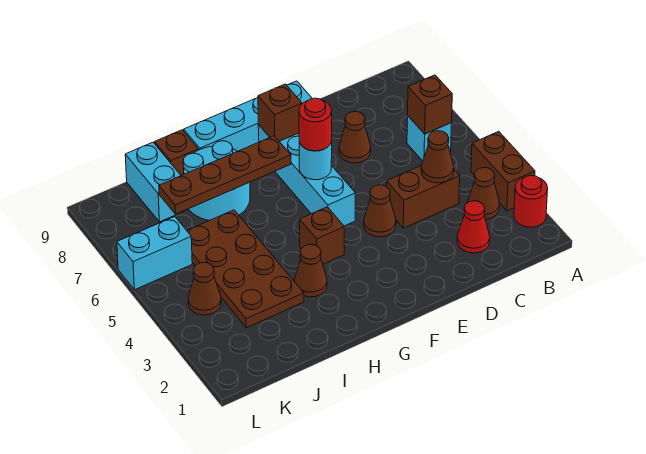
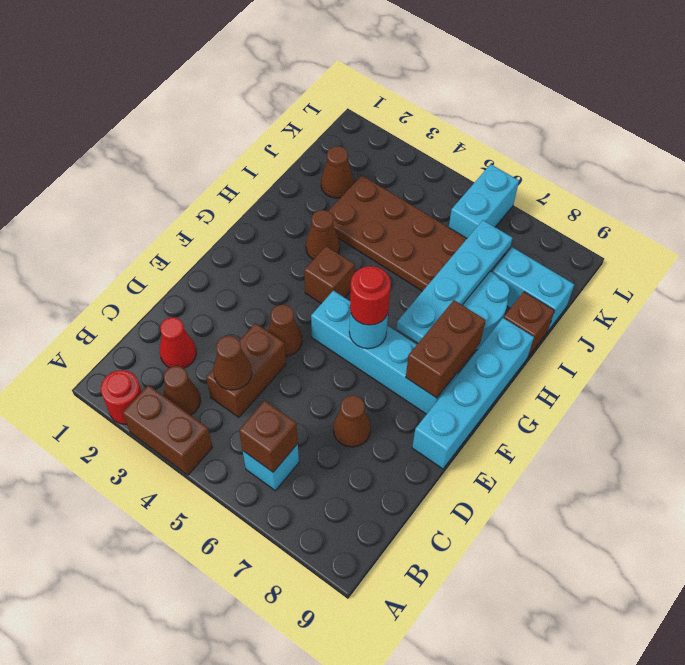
brown brick F8 level 2 -> brown brick F8:G8 level 2
brown plate G7:J7 level 2 -> cyan plate G7:J7 level 2
brown cone K4 level 1 -> brown cone J2 level 1

